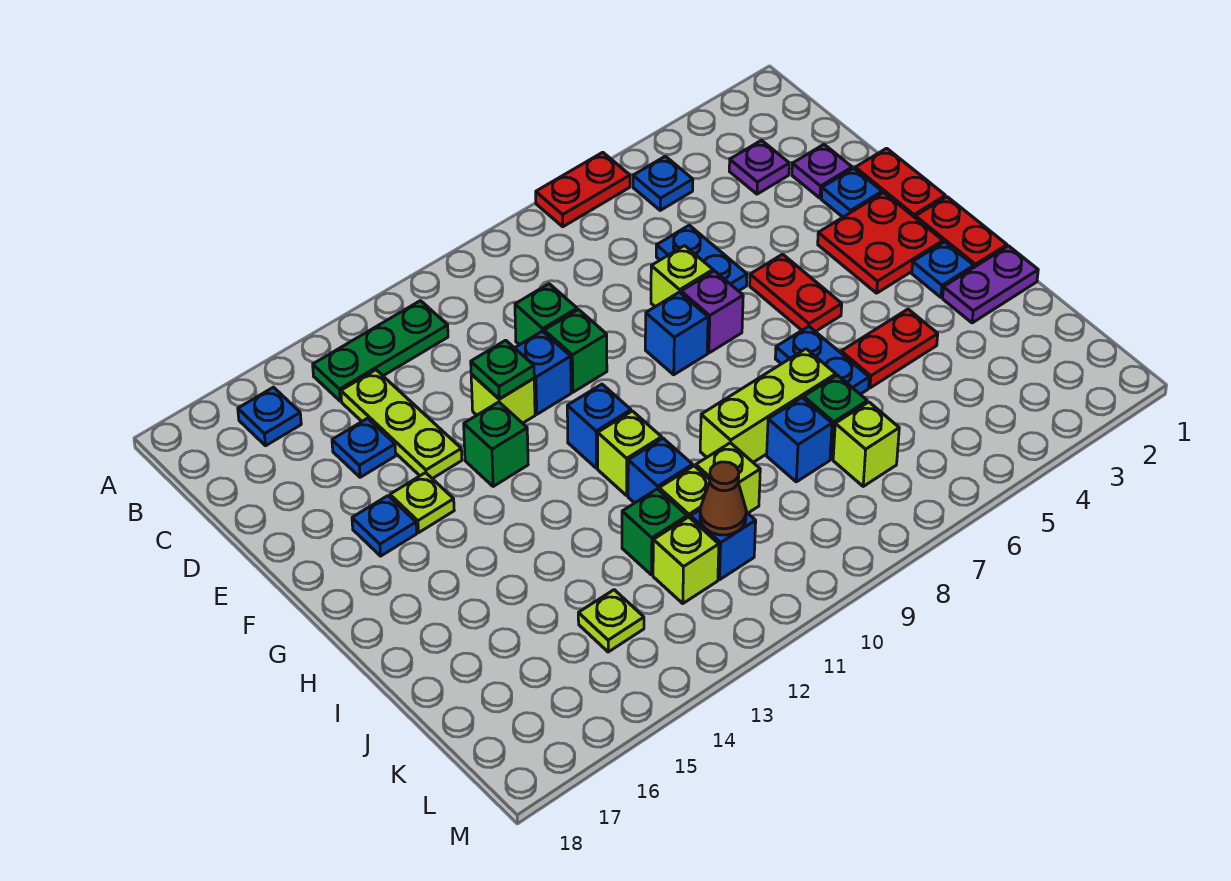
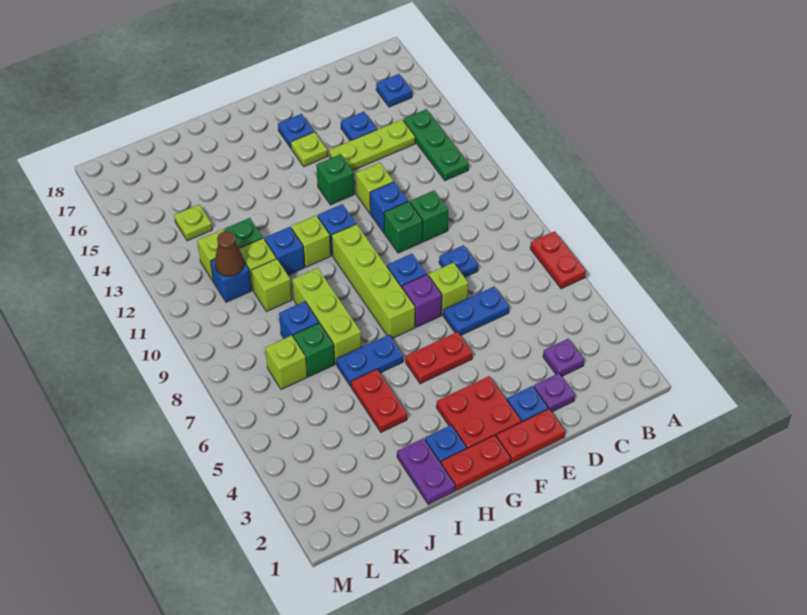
blue plate B5 level 1 -> blue plate D8 level 1
green plate E12 level 2 -> none
none -> lime brick G7:G10 level 1

